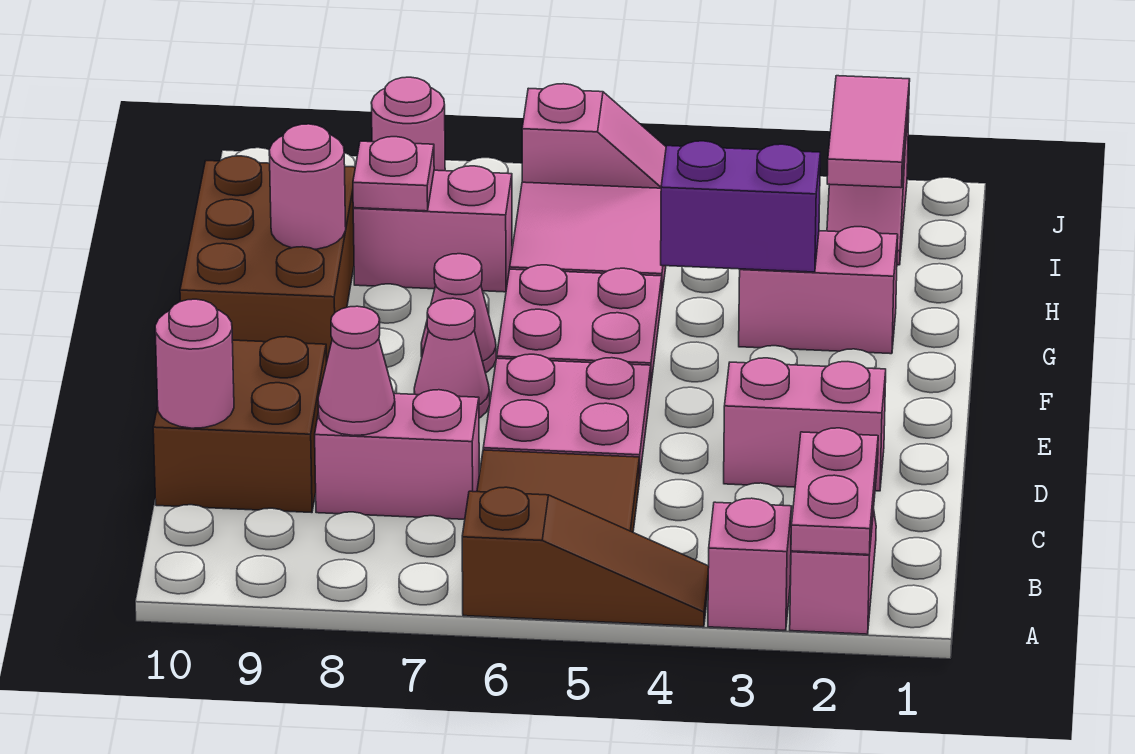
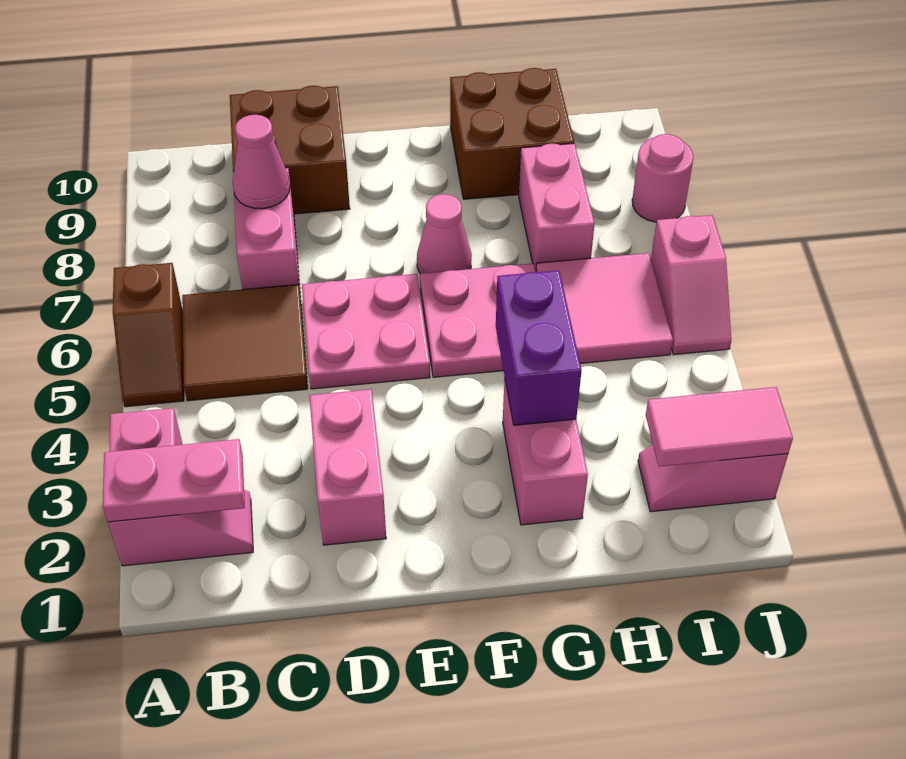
brown slope A4:A6 level 1 top 6 -> brown slope A5:A6 level 1 top 6
pink round brick C10 level 2 -> none
pink cone E7 level 1 -> none
brown brick F9:H10 level 1 -> brown brick G9:H10 level 1
pink round brick G9 level 2 -> none
pink plate H8 level 2 -> none

